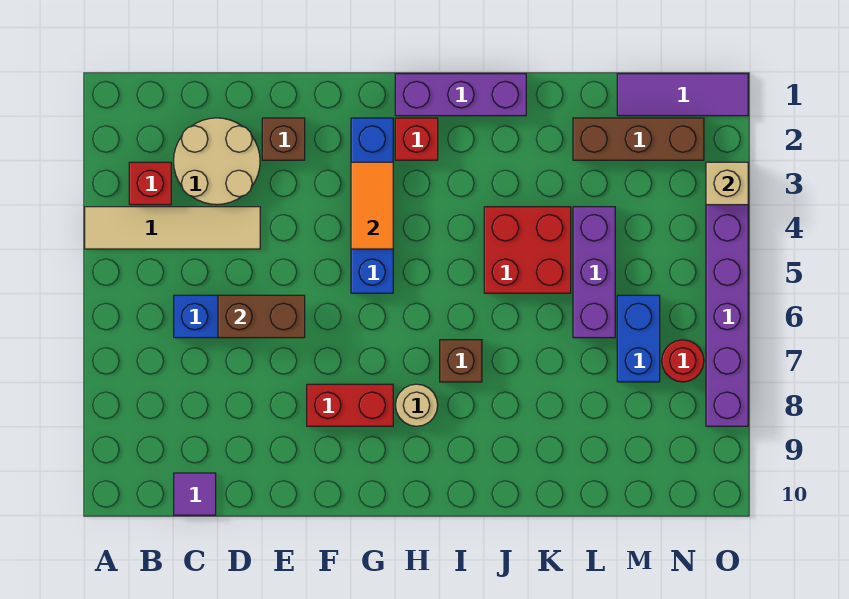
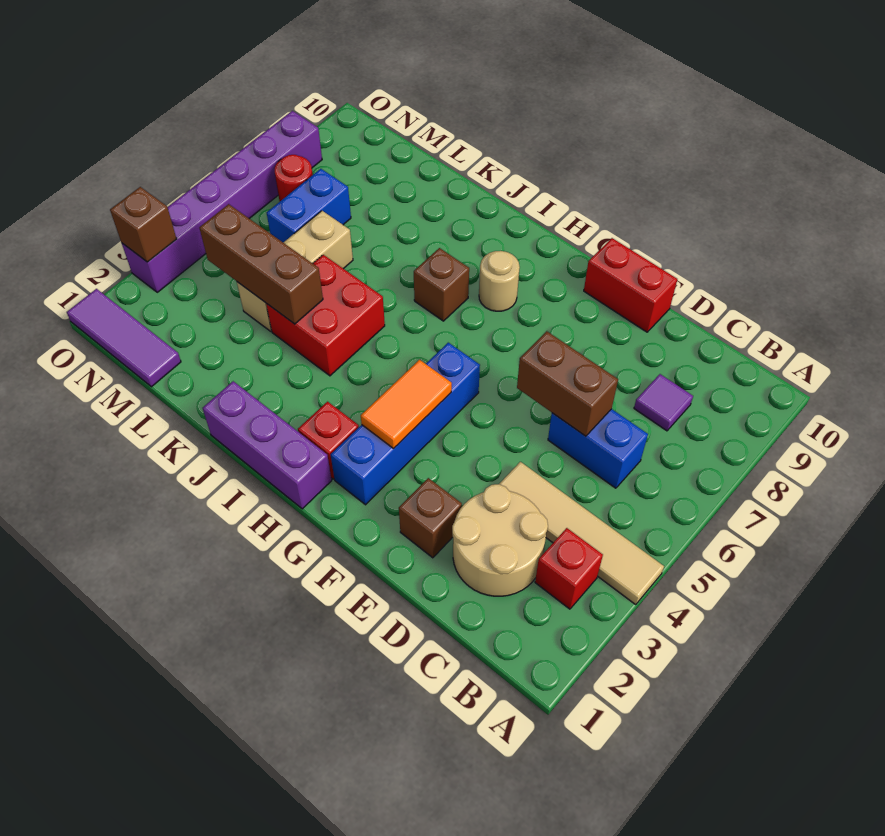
purple tile C10 level 1 -> purple tile C8 level 1
red brick F8:G8 level 1 -> red brick E10:F10 level 1
brown brick L2:N2 level 1 -> brown brick K4:M4 level 2
purple brick L4:L6 level 1 -> tan brick L4:L6 level 1
tan brick O3 level 2 -> brown brick O3 level 2

